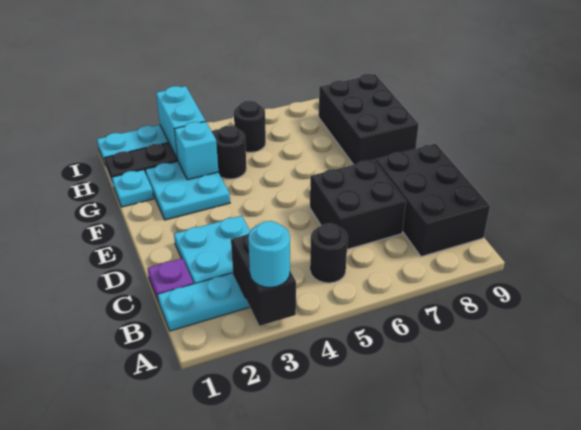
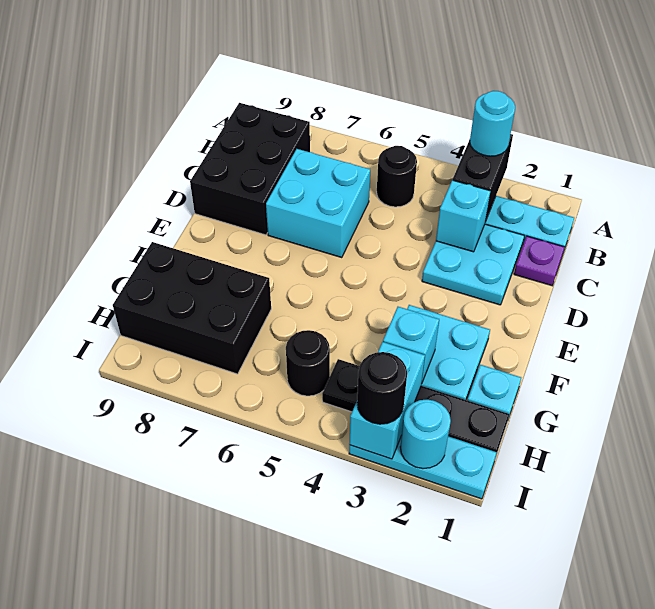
none -> cyan brick C3 level 2
black brick C6:D7 level 1 -> cyan brick C6:D7 level 1
black brick F8:H9 level 1 -> black brick G7:H9 level 1
black round brick G4 level 1 -> black round brick I3 level 3
none -> cyan round brick I2 level 2

